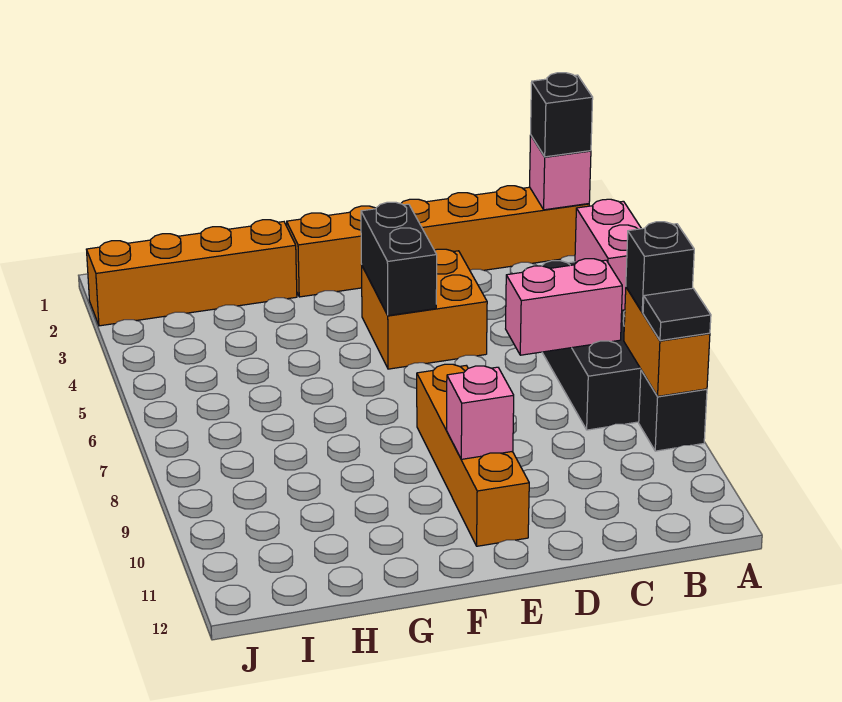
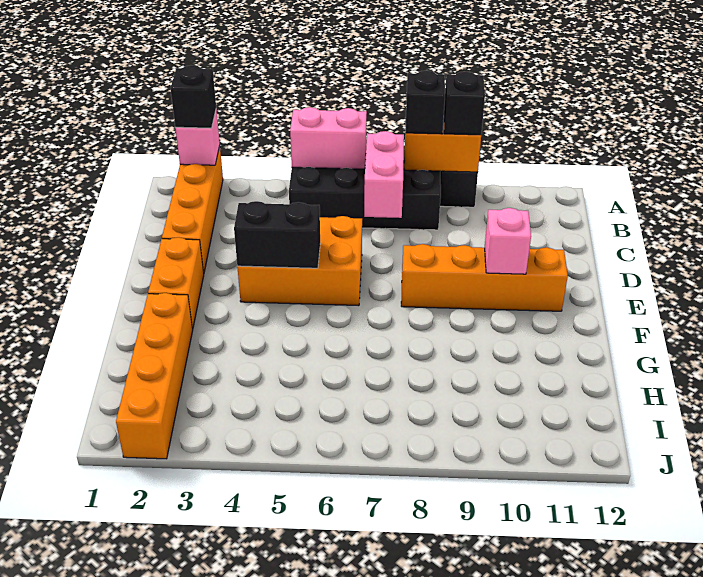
black tile A9 level 3 -> black brick A9 level 3
orange brick D4:E5 level 1 -> orange brick D4:E6 level 1

